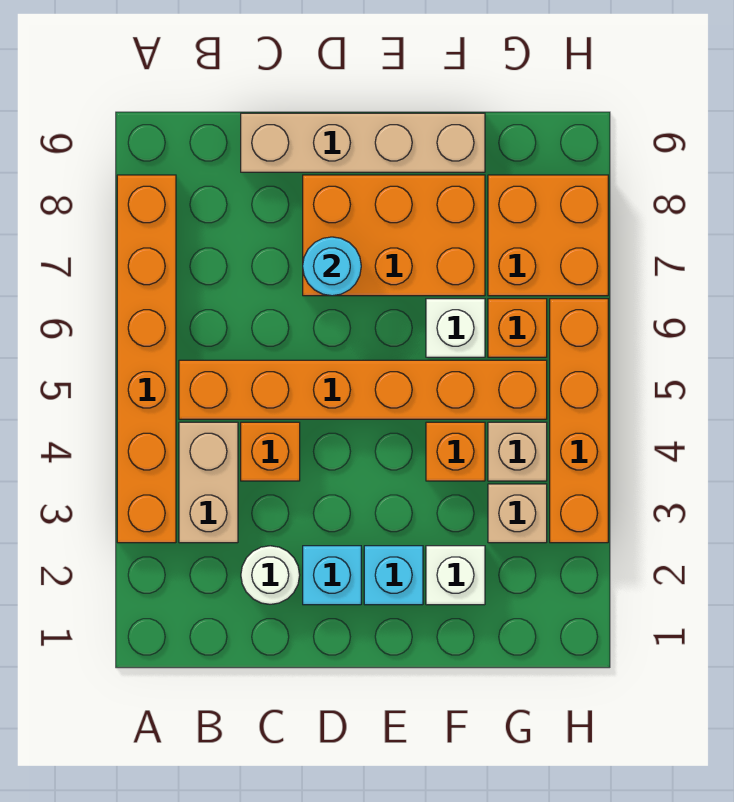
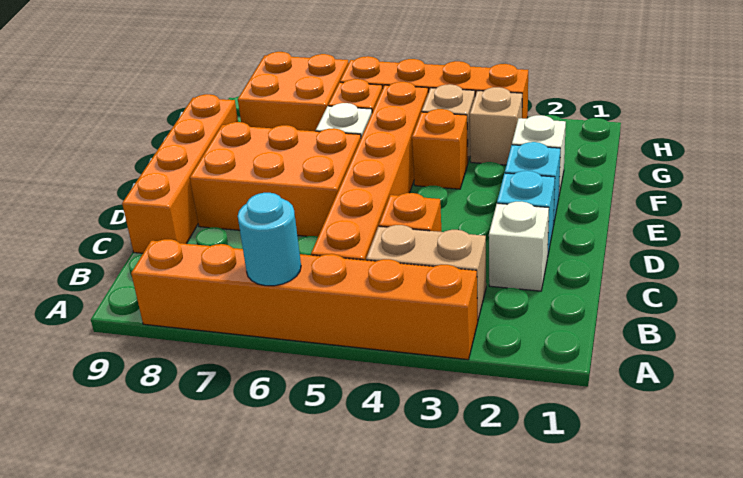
white round brick C2 level 1 -> white brick C2 level 1
tan brick C9:F9 level 1 -> orange brick C9:F9 level 1
orange brick D7:F8 level 1 -> orange brick D6:E8 level 1
cyan round brick D7 level 2 -> cyan round brick A6 level 2

